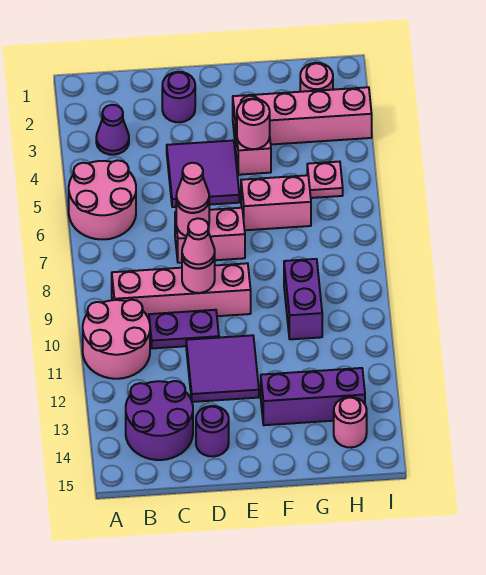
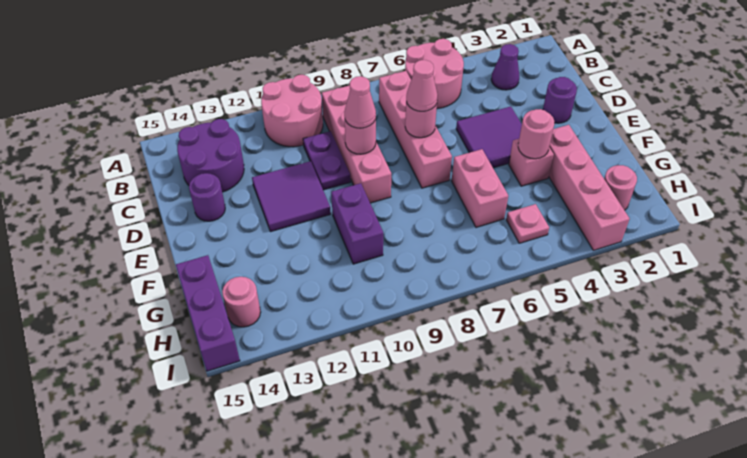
pink brick D7:E7 level 1 -> pink brick B7:E7 level 1
purple brick F13:H13 level 1 -> purple brick G15:I15 level 1
purple brick G9:G10 level 1 -> purple brick F10:G10 level 1

